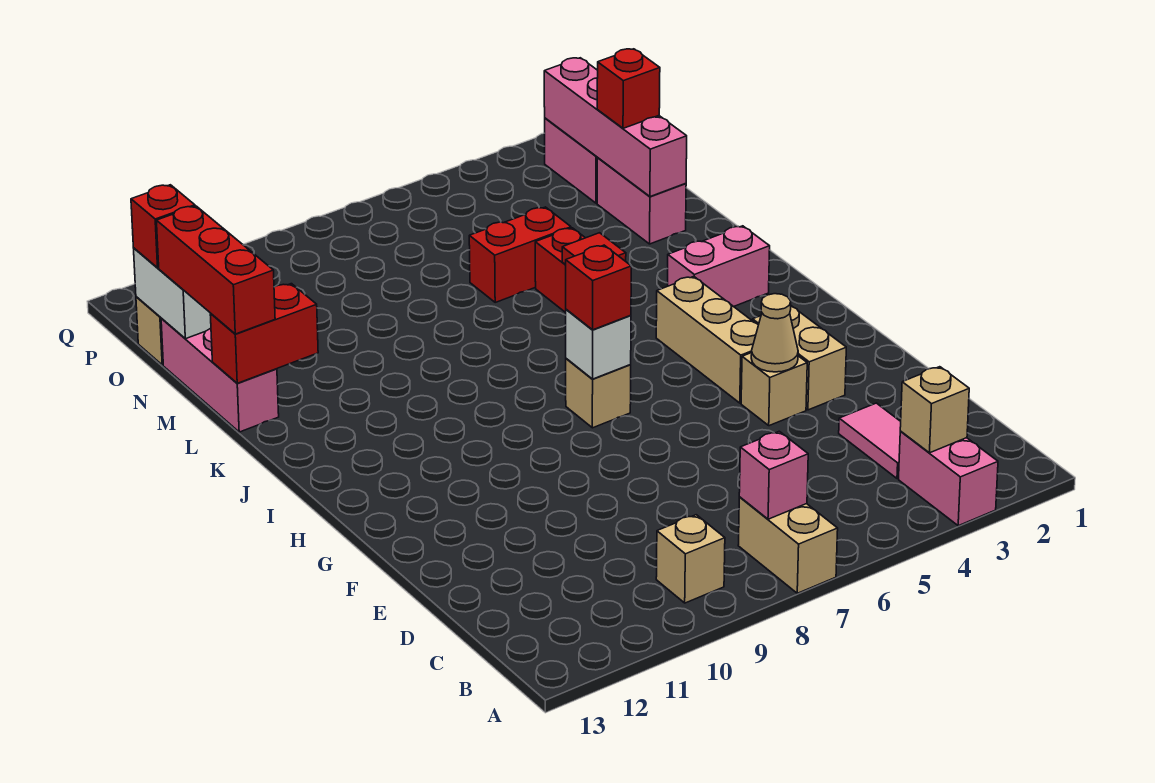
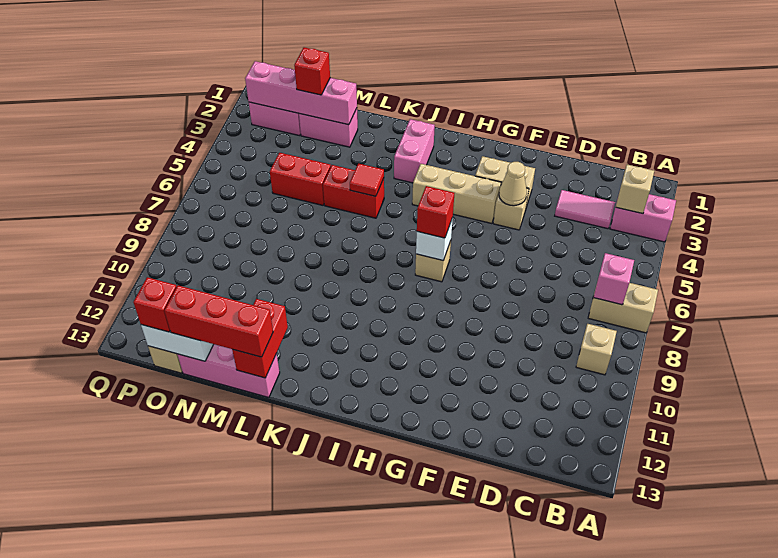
red brick M5:M6 level 1 -> red brick M5:N5 level 1

